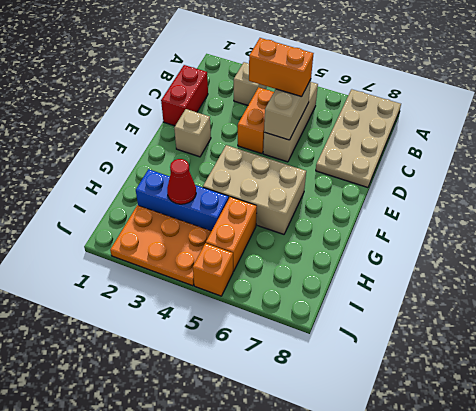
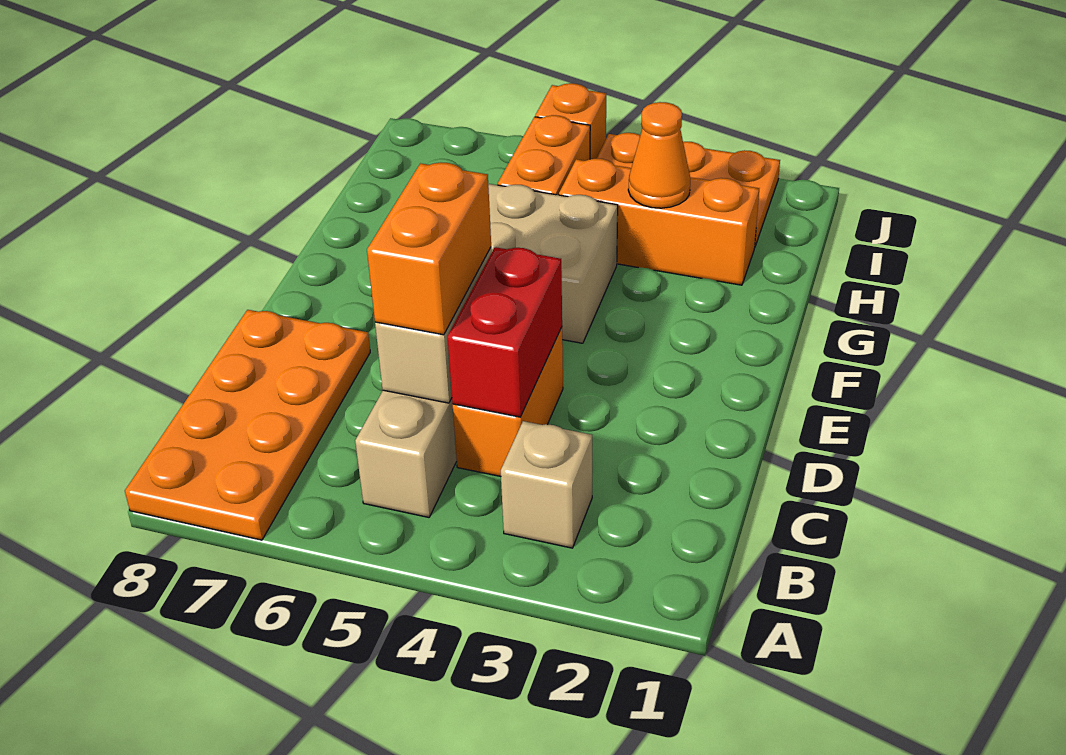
tan plate A7:D8 level 1 -> orange plate A7:D8 level 1
red brick C1:D1 level 1 -> red brick C4:D4 level 2
orange brick C4:C5 level 3 -> orange brick C5:D5 level 3
tan brick E2 level 1 -> none
blue brick H2:H4 level 1 -> orange brick H2:H4 level 1
red cone H3 level 2 -> orange cone H3 level 2

